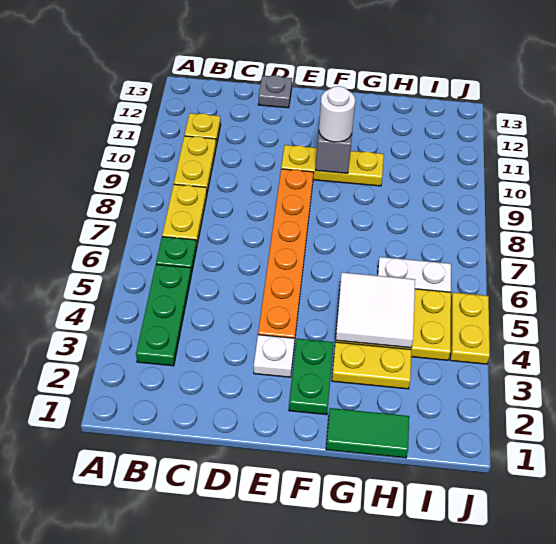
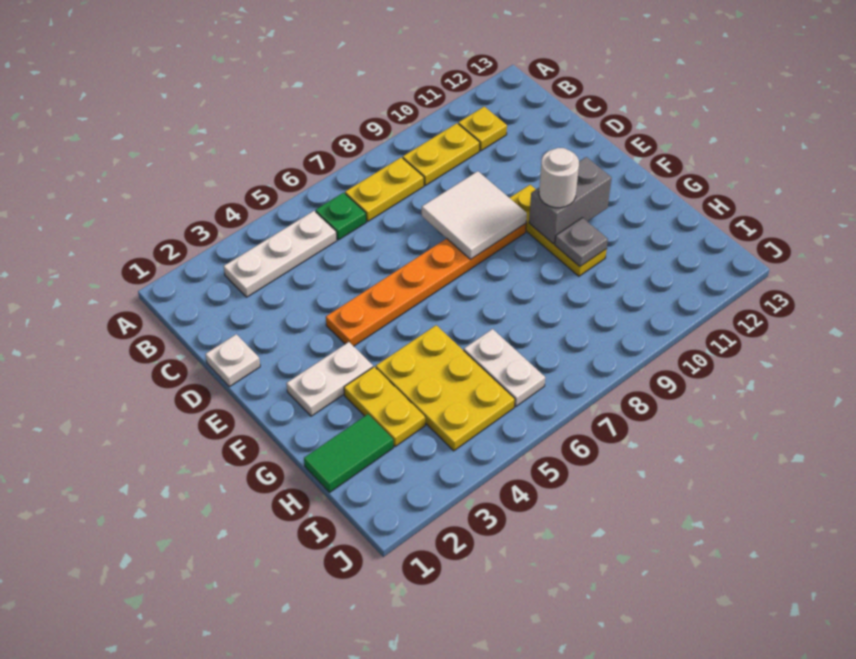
green plate B3:B5 level 1 -> white plate B3:B5 level 1
grey plate D13 level 1 -> grey plate G10 level 2
white plate E3 level 1 -> white plate D1 level 1
green plate F2:F3 level 1 -> white plate F2:F3 level 1
green tile G1:H1 level 1 -> green tile H1:H2 level 1
white tile G4:H5 level 2 -> white tile D8:E9 level 2
yellow plate J4:J5 level 1 -> none

